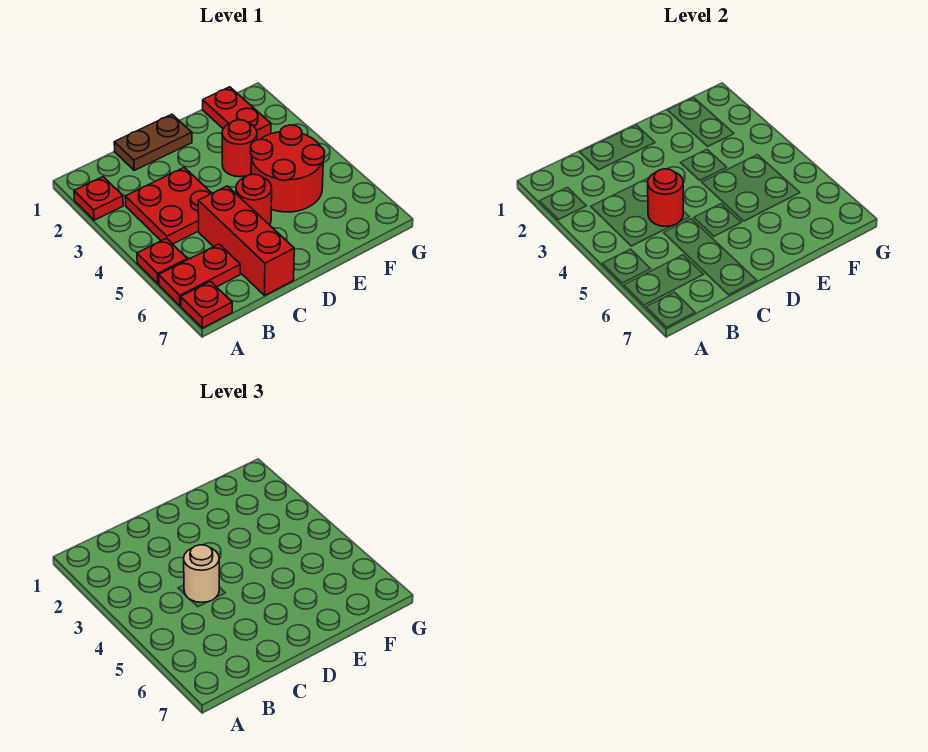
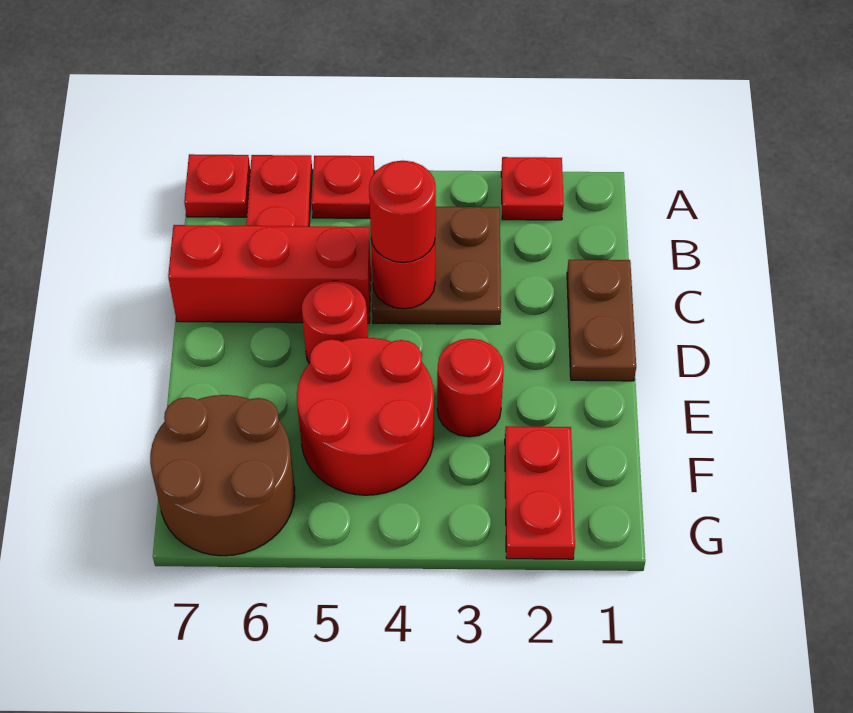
red plate B3:C4 level 1 -> brown plate B3:C4 level 1
tan round brick C4 level 3 -> red round brick C4 level 3
red plate F1:F2 level 1 -> red plate F2:G2 level 1
none -> brown round brick F6:G7 level 1

